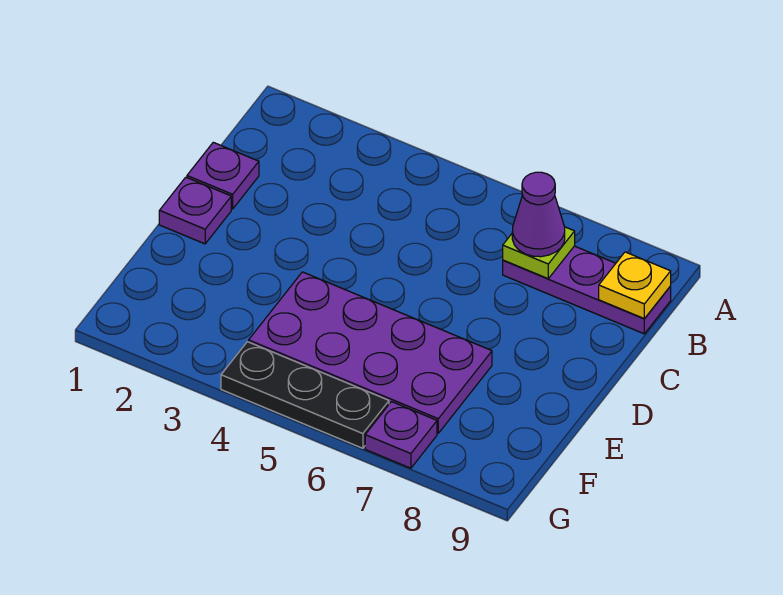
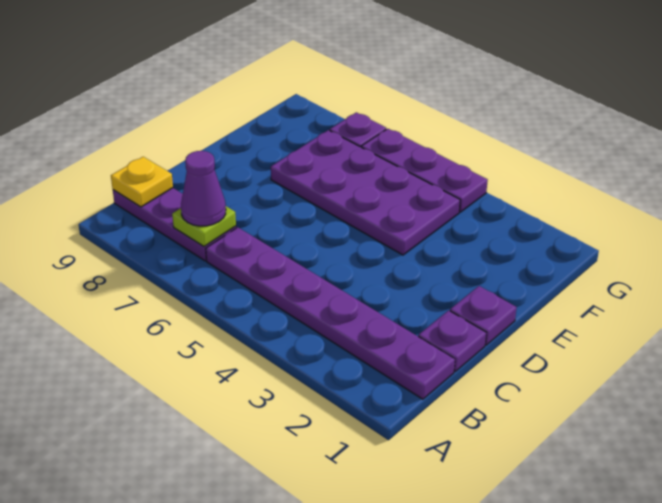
none -> purple plate B1:B6 level 1
black plate G4:G6 level 1 -> purple plate G4:G6 level 1

